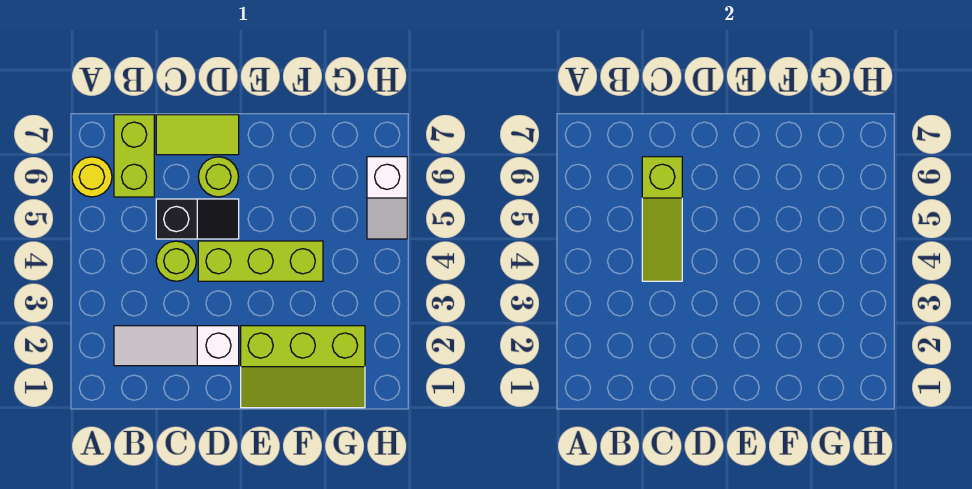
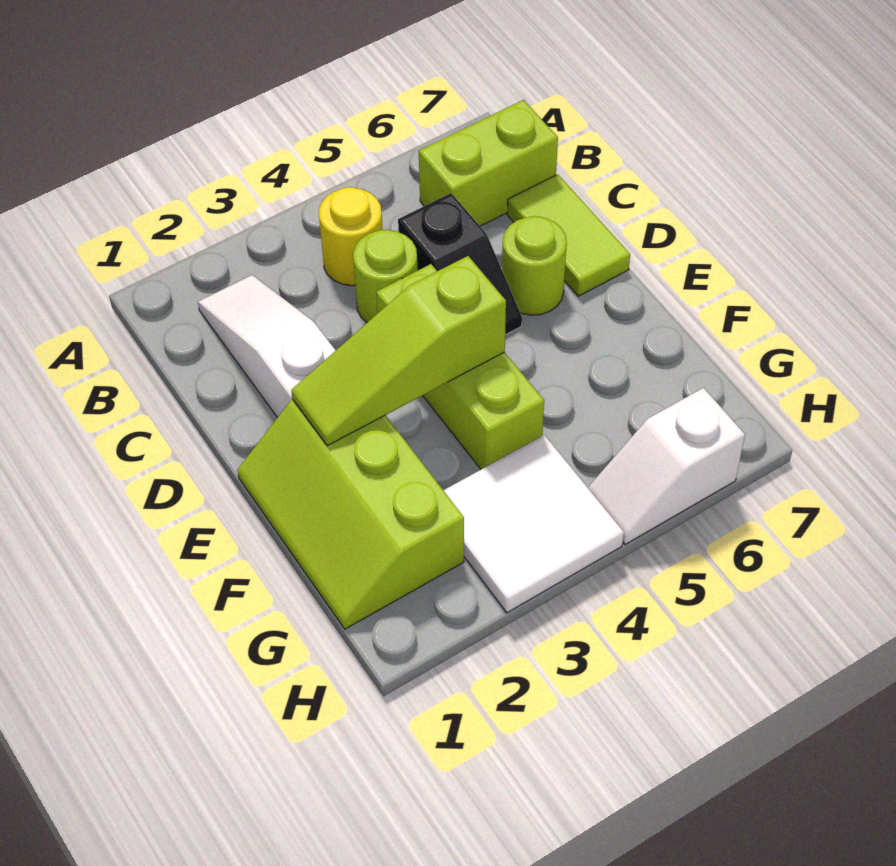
yellow round brick A6 level 1 -> yellow round brick B4 level 1
lime slope C4:C6 level 2 top 6 -> lime slope E2:E4 level 2 top 4
none -> white tile G3:H4 level 1

